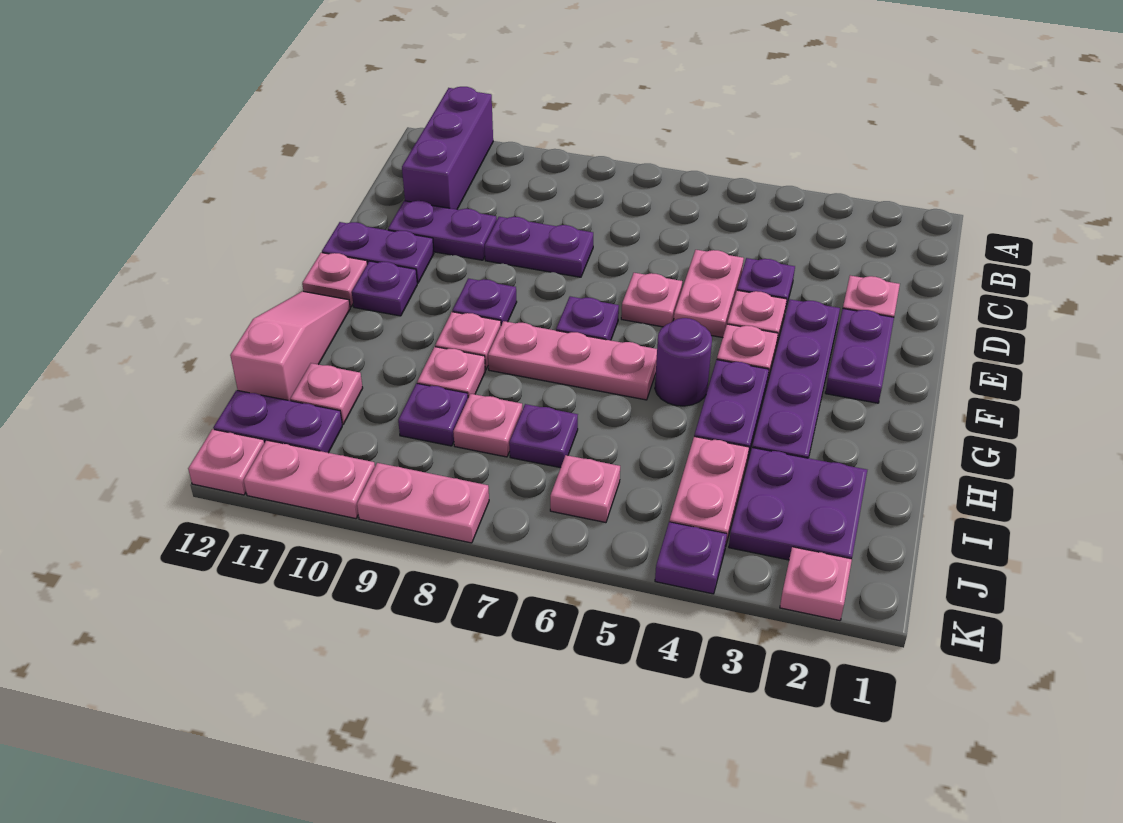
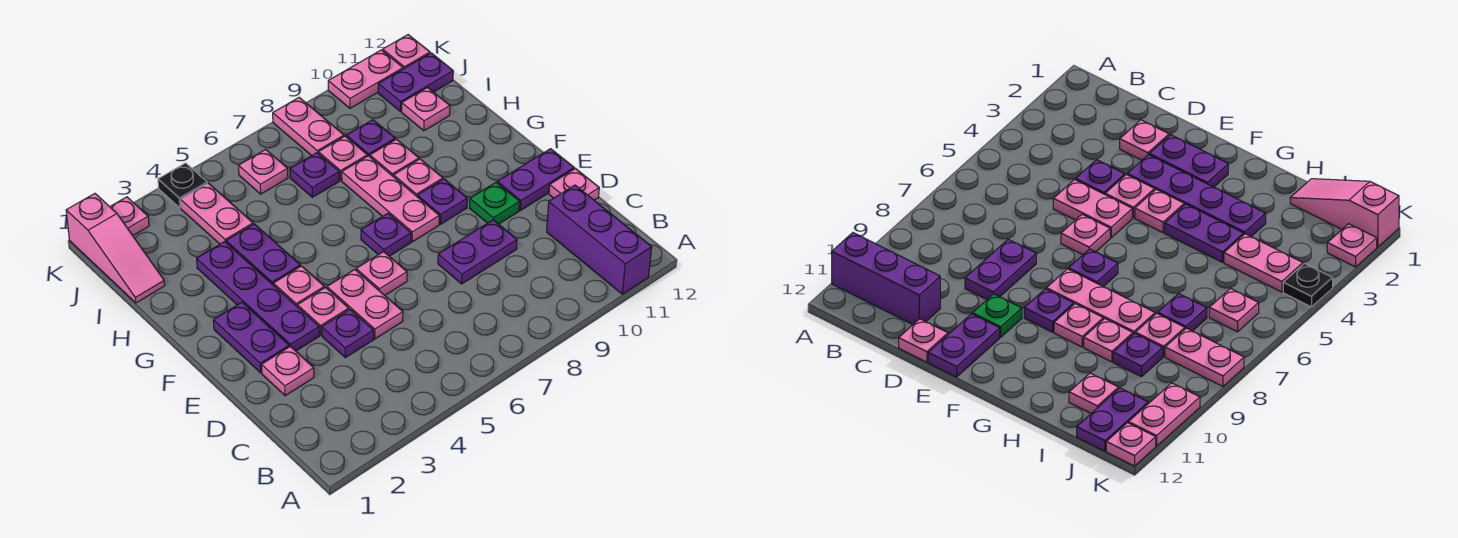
purple plate D10:D11 level 1 -> none
none -> green plate E10 level 1
purple plate F11 level 1 -> none
pink plate F12 level 1 -> pink plate D12 level 1
purple round brick G5 level 1 -> none
pink plate G6:G8 level 1 -> pink plate F8:H8 level 1
pink slope G12:I12 level 1 top I -> pink slope I1:K1 level 1 top K
purple plate I2:J3 level 1 -> none
purple plate K4 level 1 -> black plate K4 level 1
pink plate K8:K9 level 1 -> pink plate J8:K8 level 1

